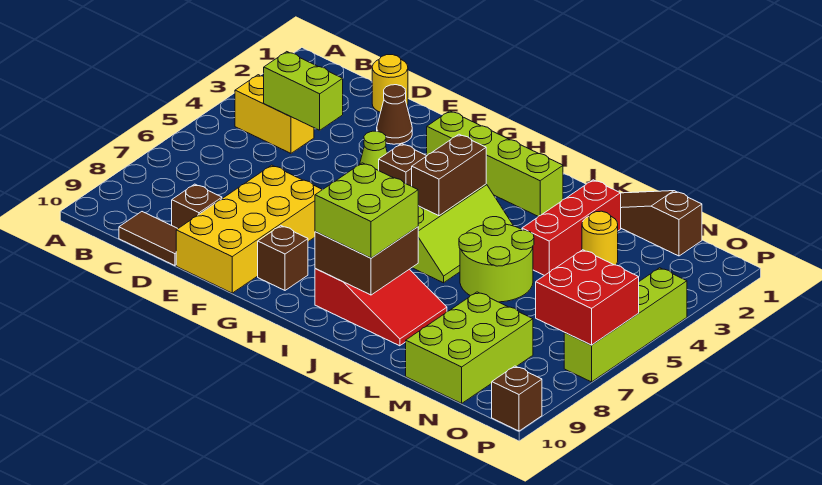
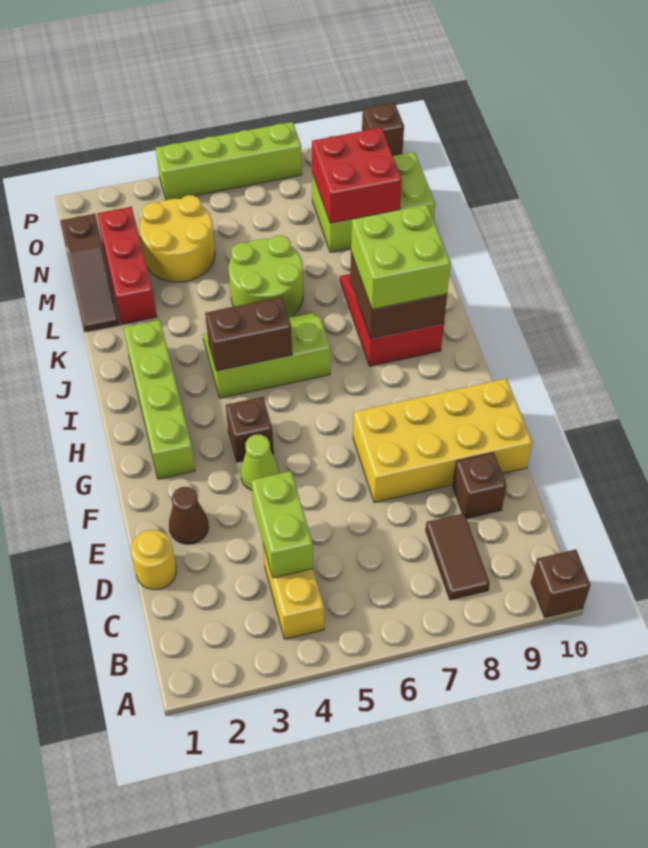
brown tile C10:D10 level 1 -> brown tile B8:C8 level 1
brown brick G9 level 1 -> brown brick A10 level 1
red brick L2:L4 level 1 -> red brick L2:N2 level 1
yellow round brick M3 level 1 -> yellow round brick M3:N4 level 1
red brick O6:P7 level 2 -> red brick M8:N9 level 2

